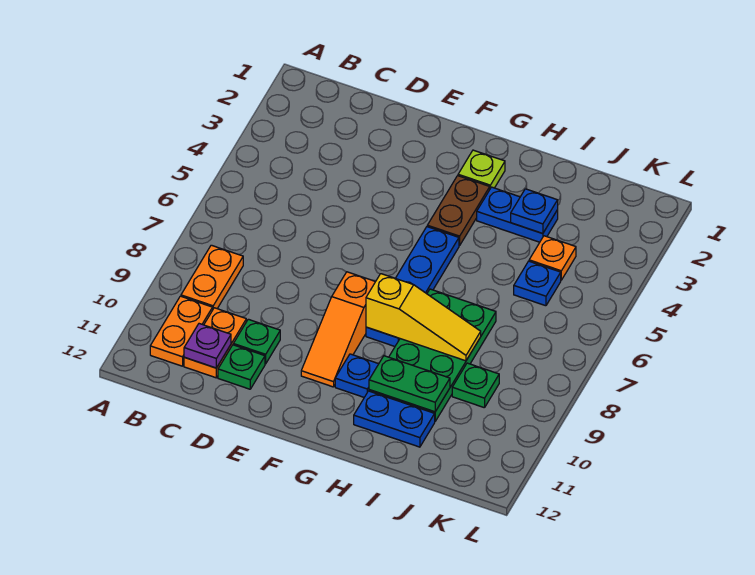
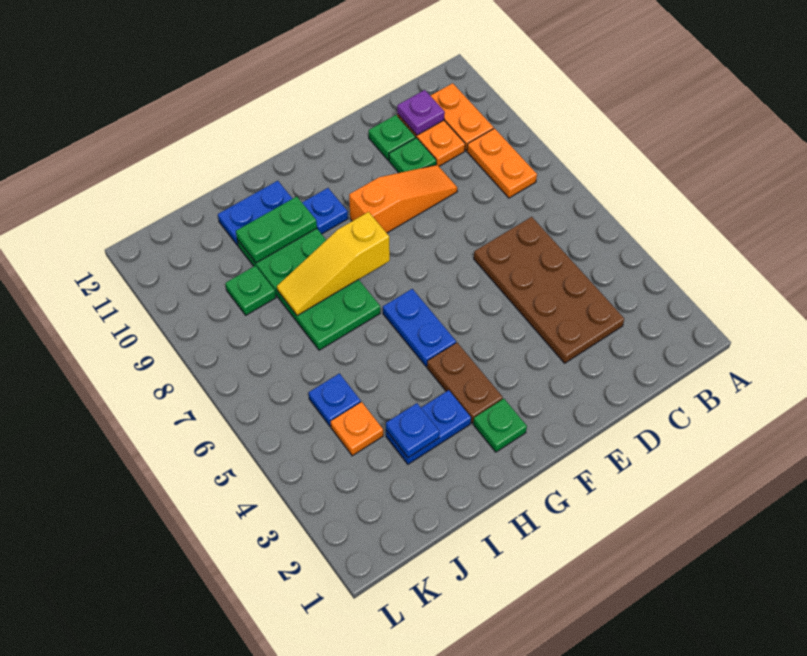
none -> brown plate C3:D6 level 1
orange slope F8:F10 level 1 top 8 -> orange slope D9:F9 level 1 top F
lime plate G2 level 1 -> green plate G2 level 1
blue plate G5:G8 level 1 -> blue plate G5:G6 level 1

